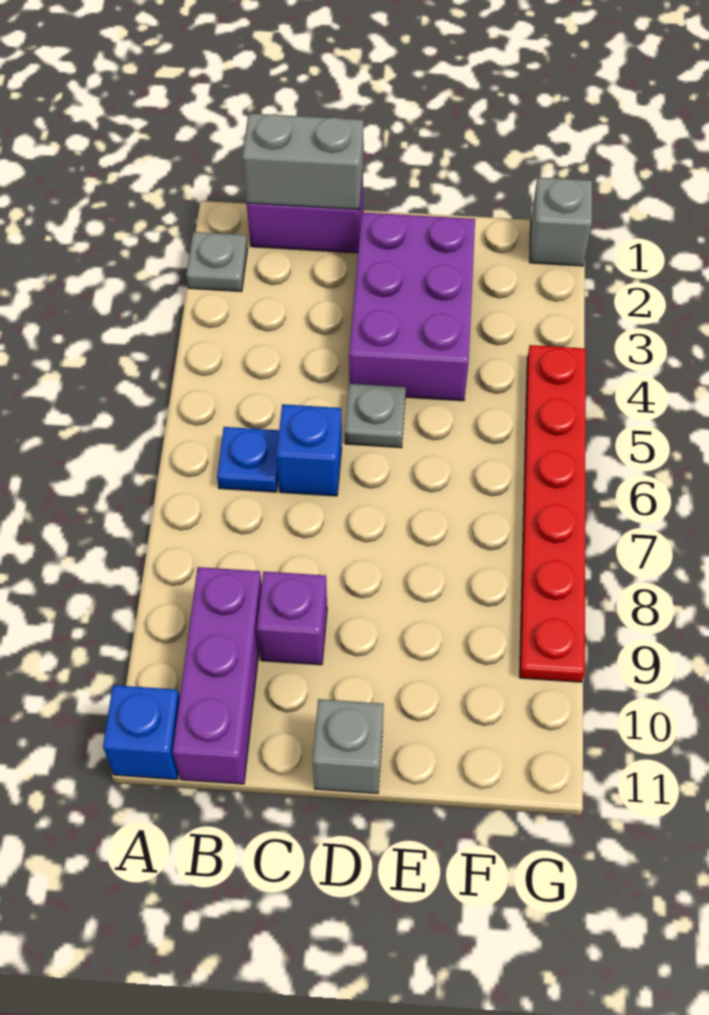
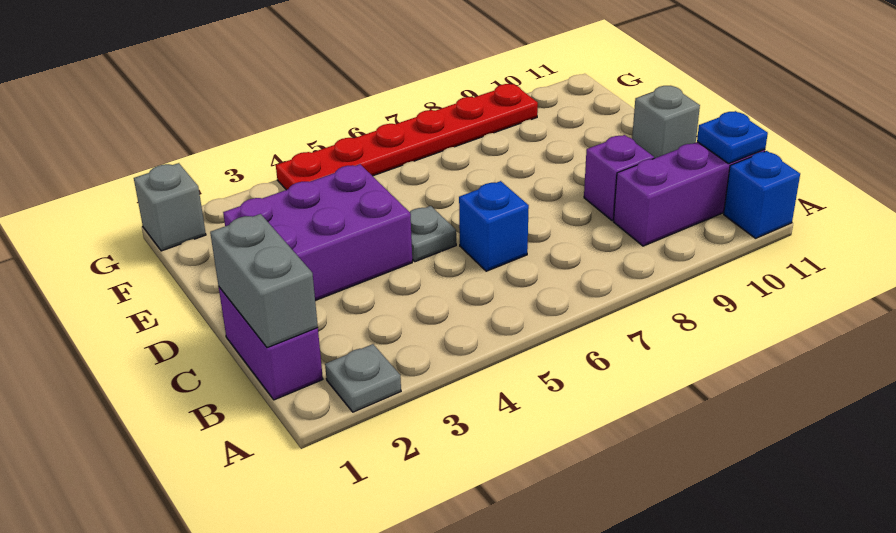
blue plate B6 level 1 -> blue plate B11 level 2

